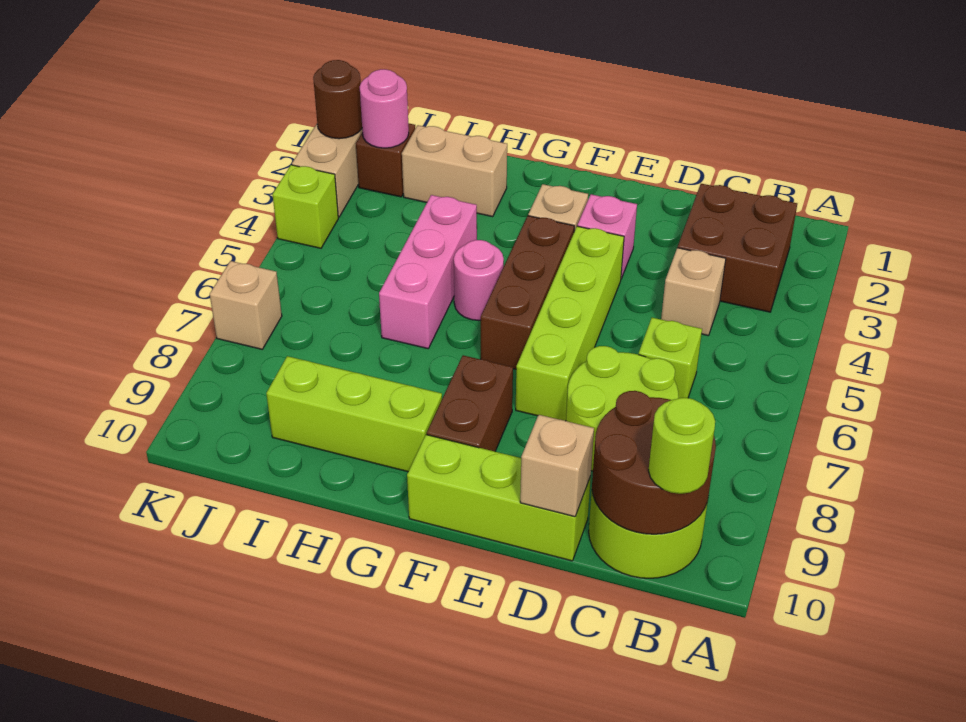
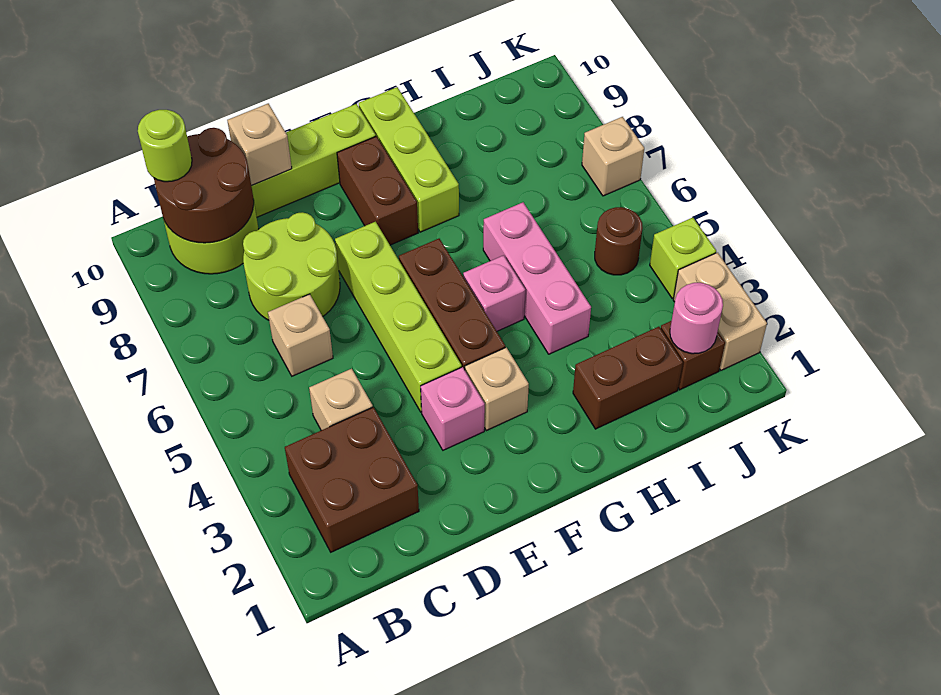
lime brick C6 level 1 -> tan brick C6 level 1
pink round brick G5 level 1 -> pink brick G5 level 1
lime brick G9:I9 level 1 -> lime brick G8:G10 level 1
tan brick H2:I2 level 1 -> brown brick H2:I2 level 1
brown round brick K2 level 2 -> brown round brick J5 level 1

